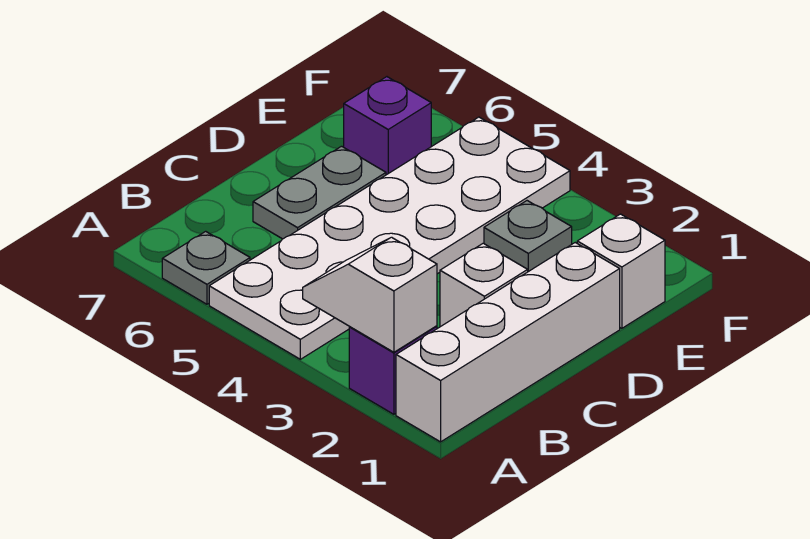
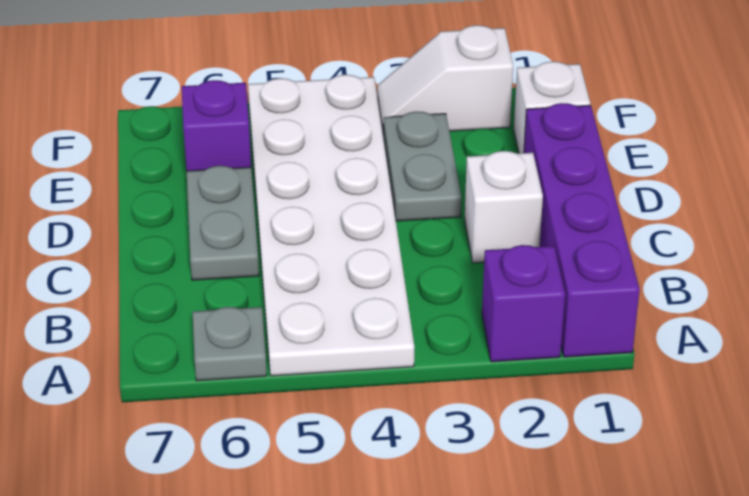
white brick A1:D1 level 1 -> purple brick A1:D1 level 1
white slope A2:A3 level 2 top 2 -> white slope F2:F3 level 1 top 2
grey plate E3 level 1 -> grey plate D3:E3 level 1

